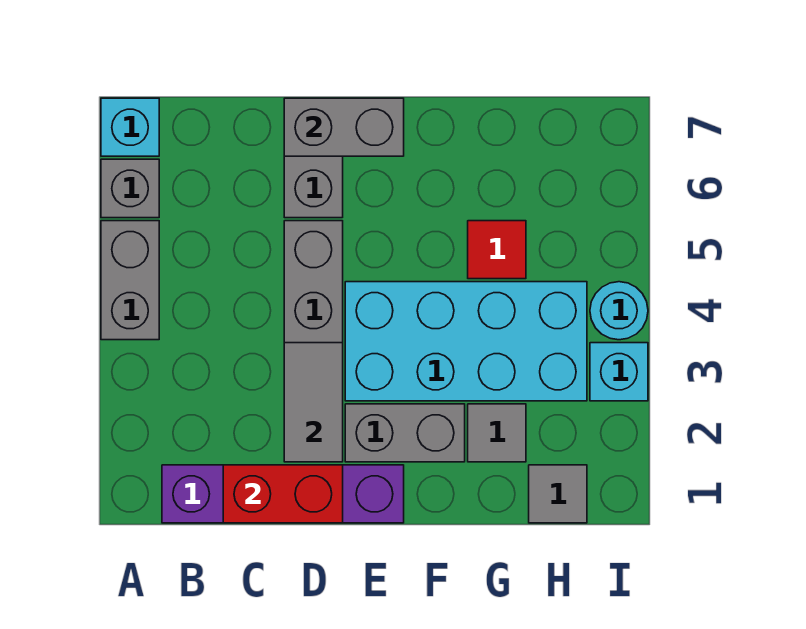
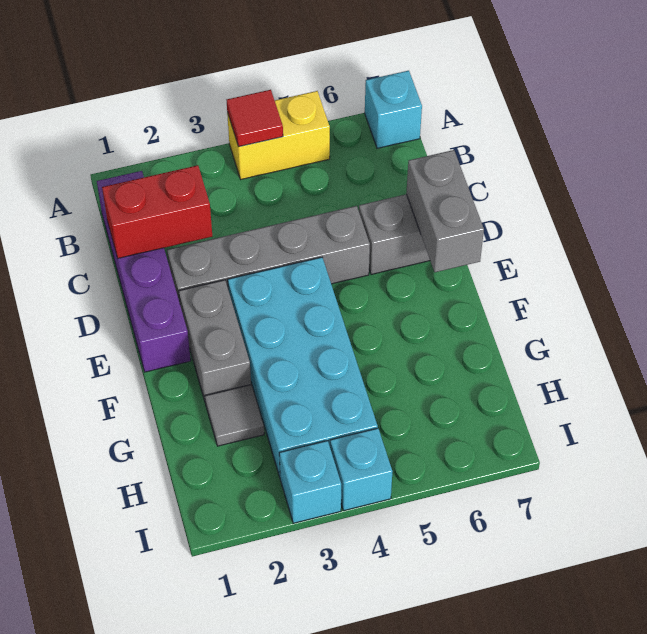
grey brick A4:A5 level 1 -> yellow brick A4:A5 level 1
grey brick A6 level 1 -> none
red brick C1:D1 level 2 -> red brick C1:C2 level 2
grey tile D2:D3 level 2 -> none
red tile G5 level 1 -> red tile A4 level 2
grey tile H1 level 1 -> none
cyan round brick I4 level 1 -> cyan brick I4 level 1

